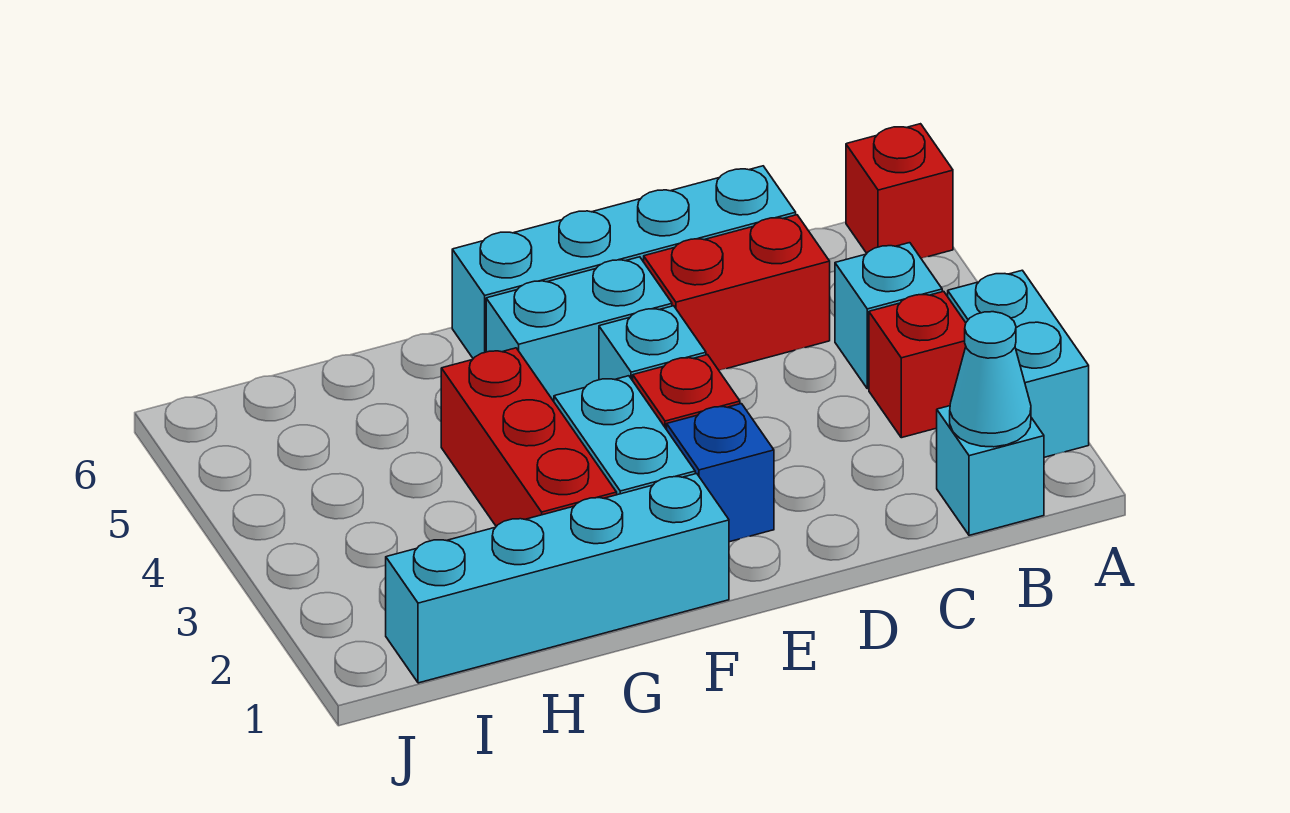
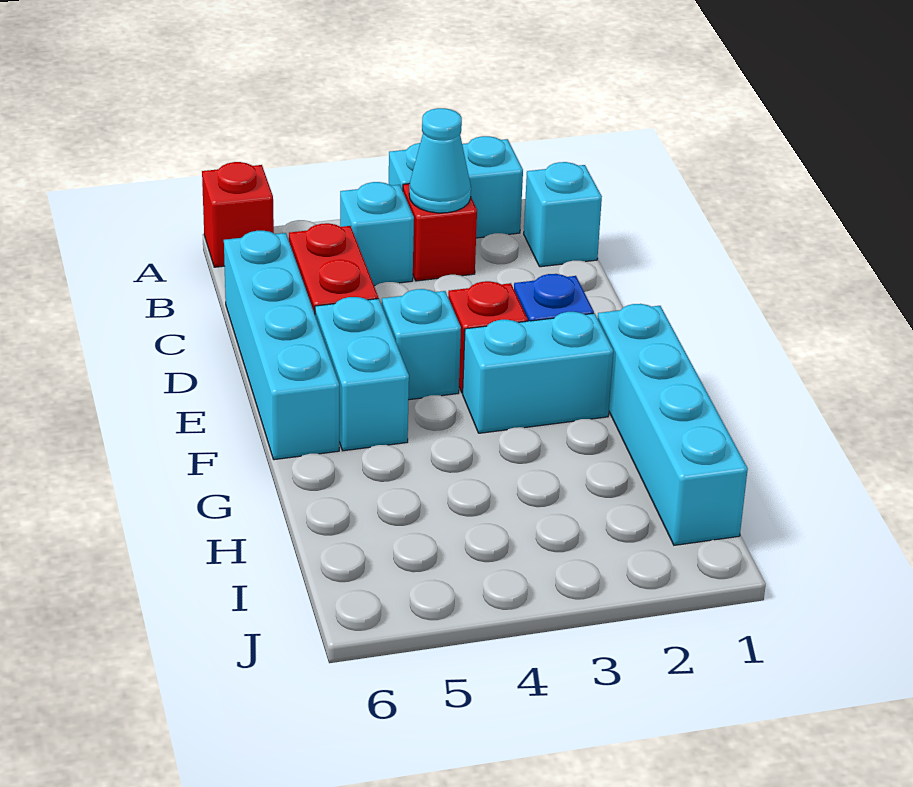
cyan cone B1 level 2 -> cyan cone B3 level 2
red brick G2:G4 level 1 -> none

